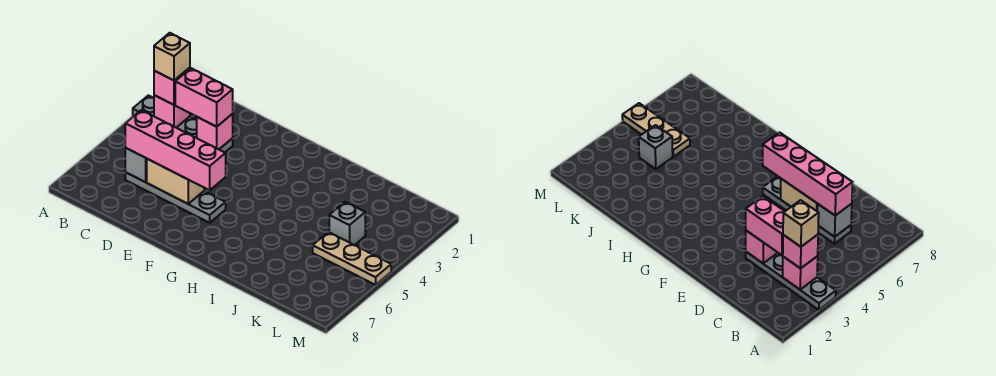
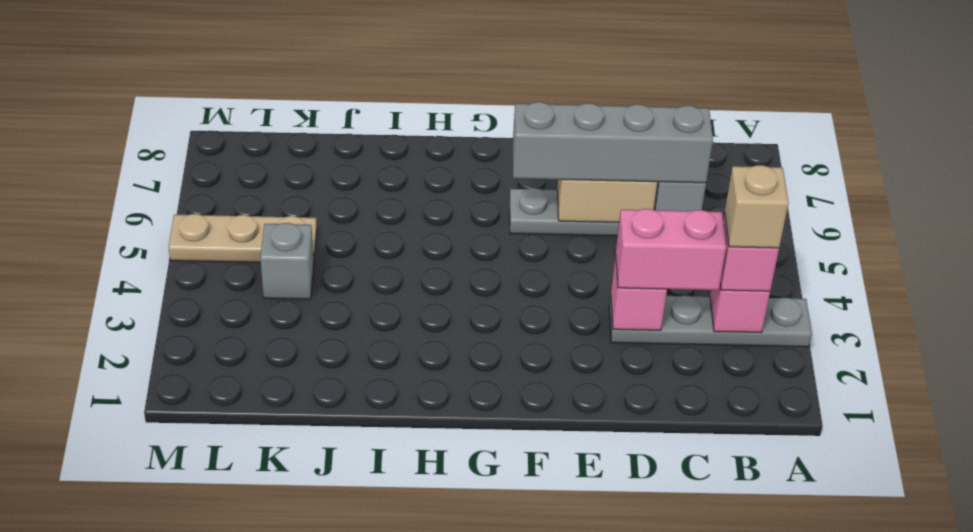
pink brick C6:F6 level 3 -> grey brick C6:F6 level 3

